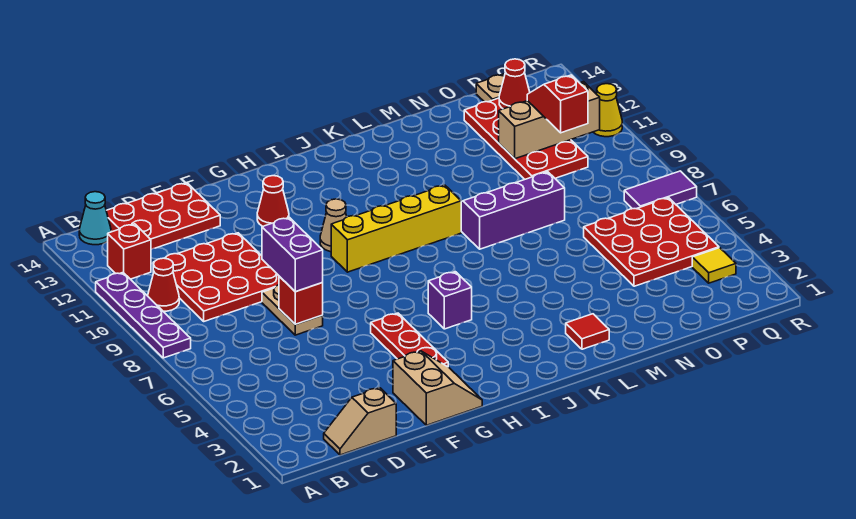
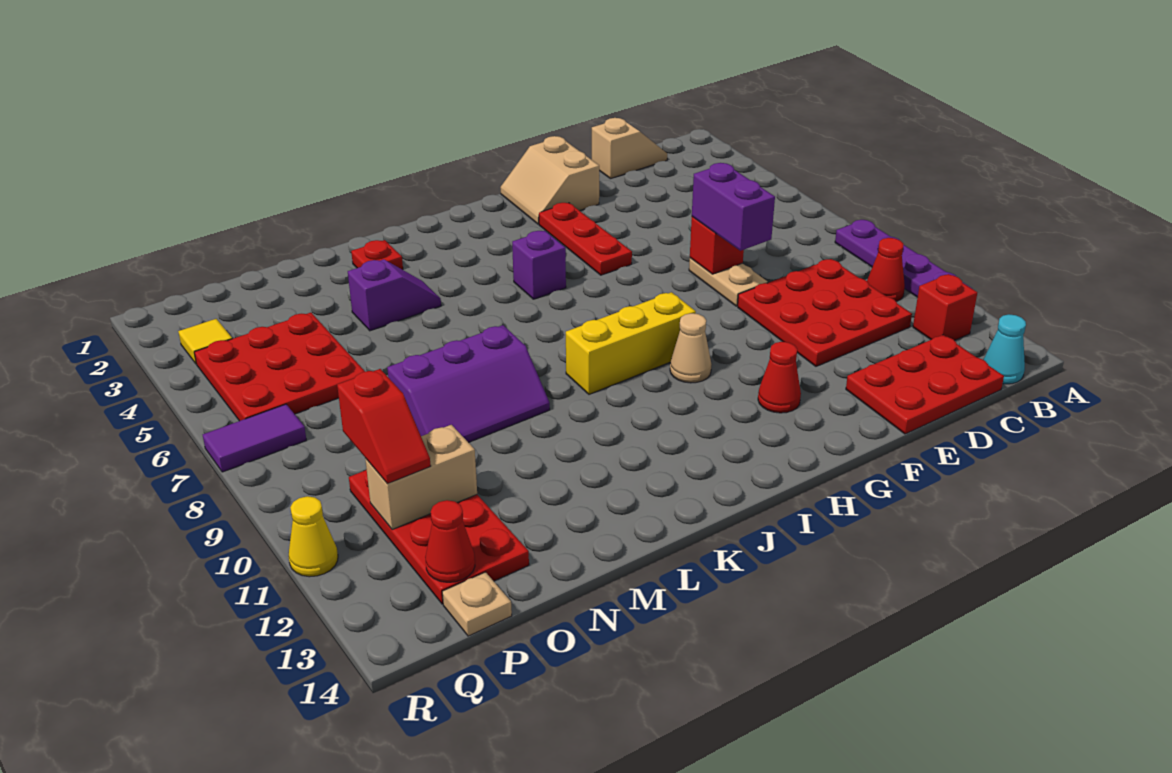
yellow brick H9:K9 level 1 -> yellow brick H9:J9 level 1
red tile L2 level 1 -> red plate L2 level 1
none -> purple slope L4:M4 level 1 top M
tan brick O11:Q11 level 2 -> tan brick O11:P11 level 2

